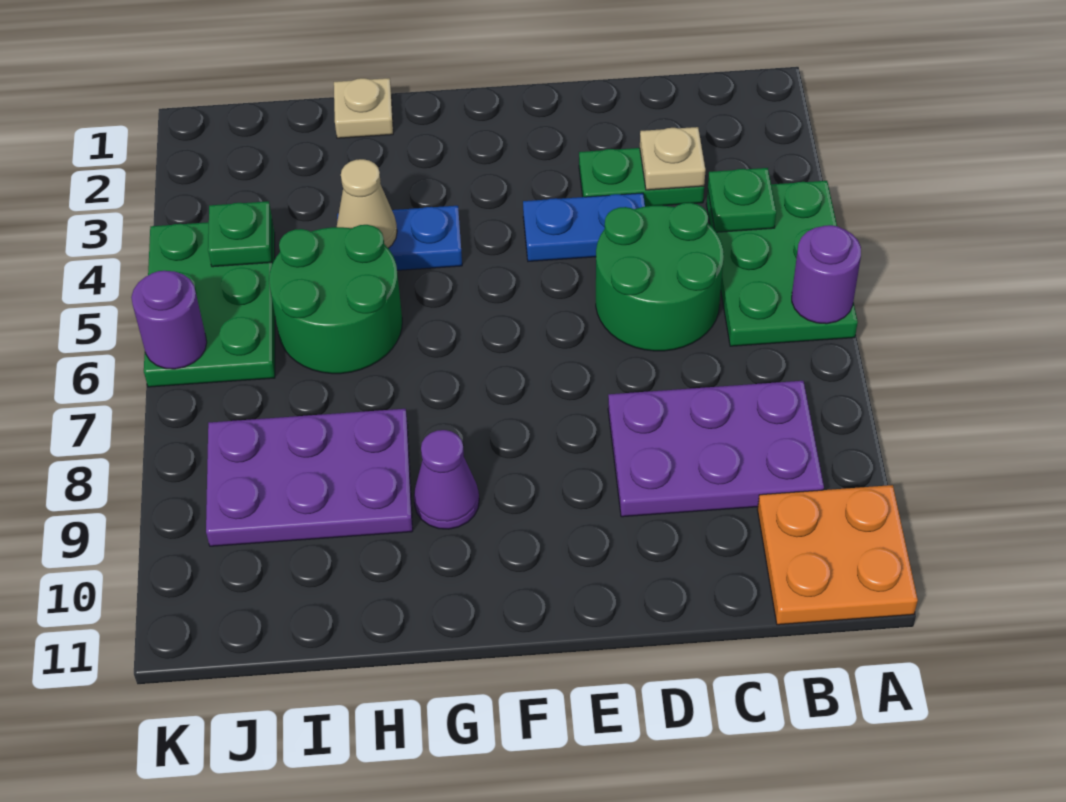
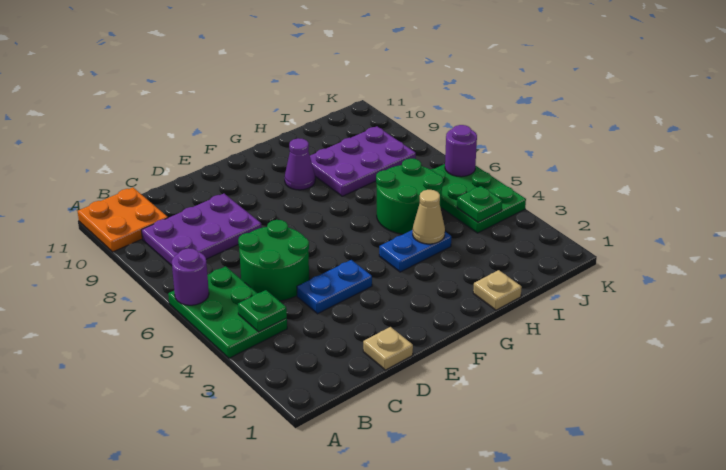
green plate C3:D3 level 1 -> none
tan plate C3 level 2 -> tan plate D1 level 1

